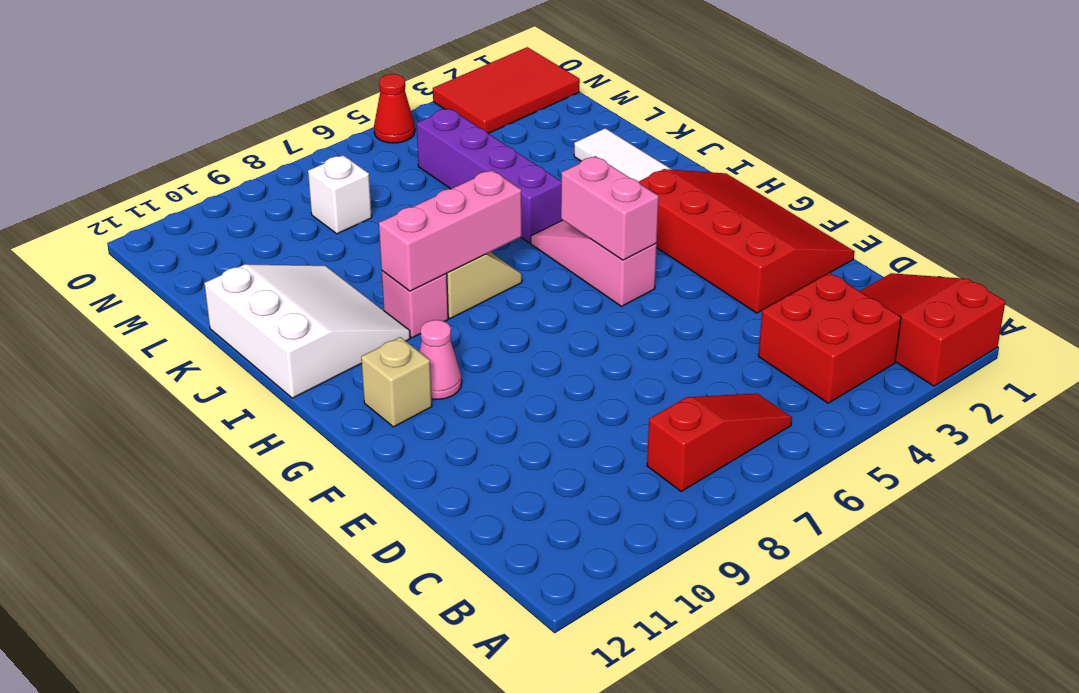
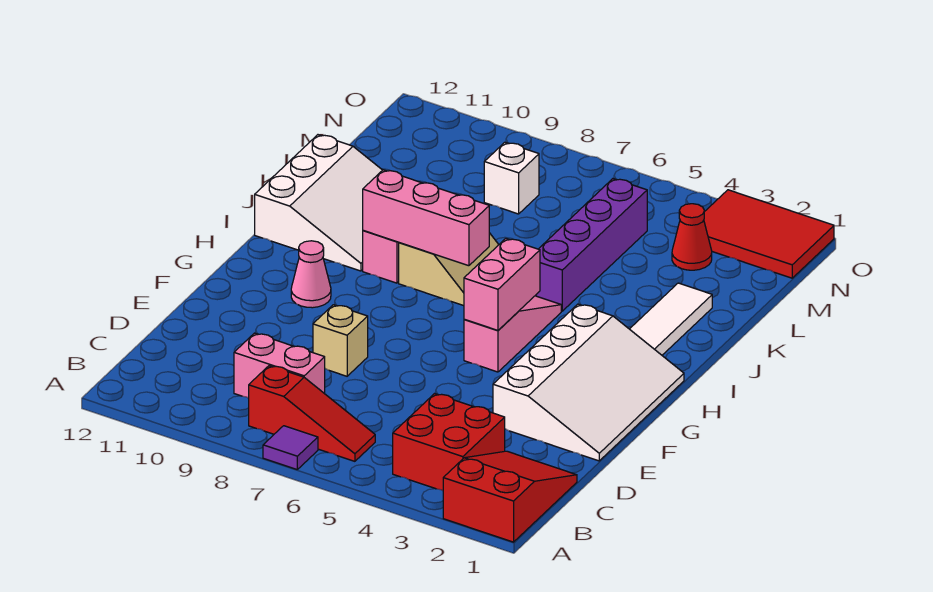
none -> purple tile A7 level 1
none -> pink brick C8:C9 level 1
red slope E1:H3 level 1 top 3 -> white slope E1:H3 level 1 top 3
tan brick G11 level 1 -> tan brick E8 level 1
red cone O5 level 1 -> red cone M3 level 1

